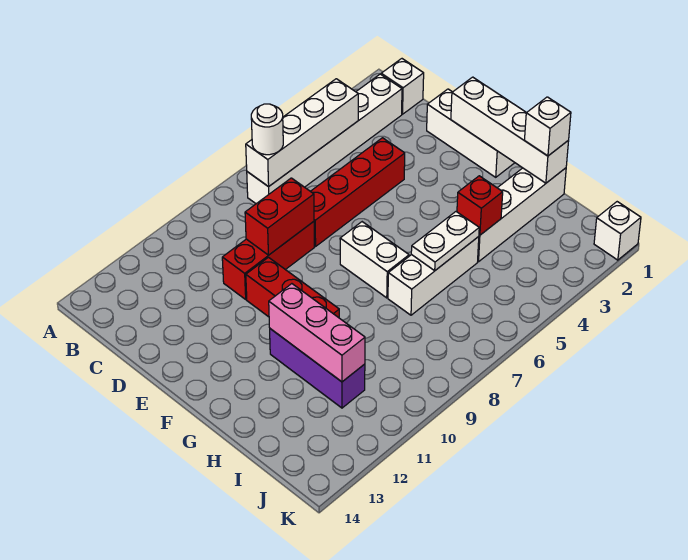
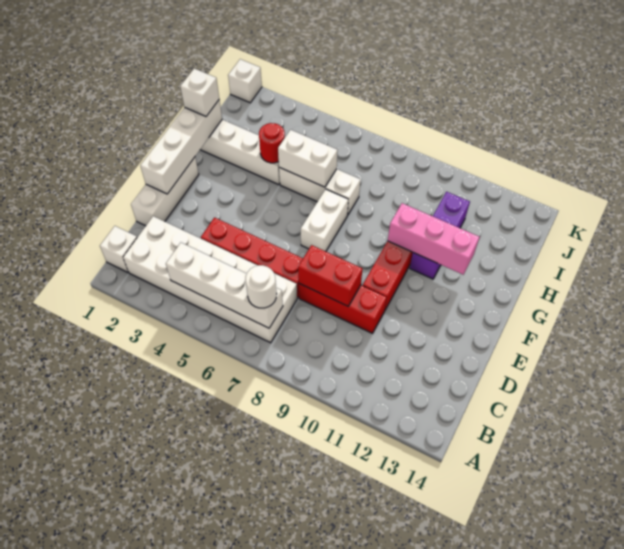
white brick B2:B7 level 1 -> white brick B2:C7 level 1
pink brick G11:I11 level 2 -> pink brick G10:G12 level 2
red brick H4 level 2 -> red round brick H4 level 2
white plate H5:H6 level 2 -> white brick H5:H6 level 2

